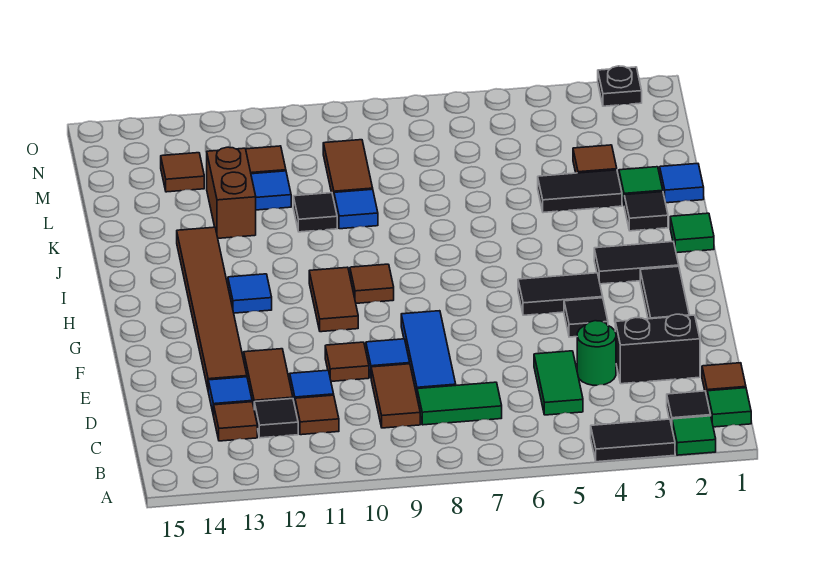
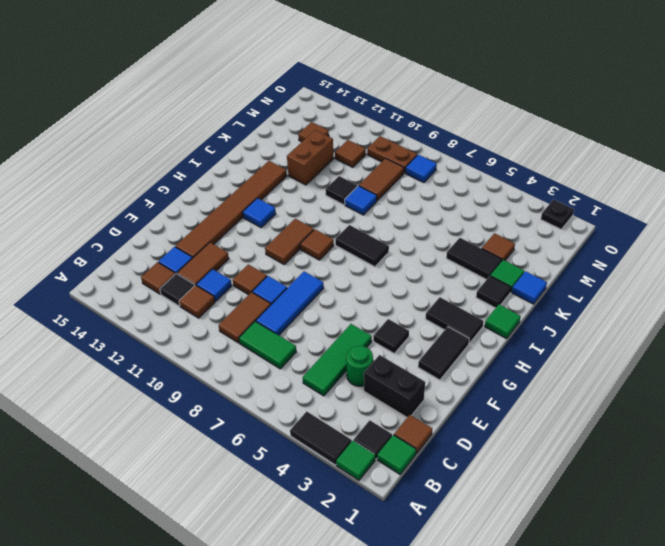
green tile C5:D5 level 1 -> green tile C5:E5 level 1
black tile G4:G5 level 1 -> black tile I7:I8 level 1
blue tile L11 level 1 -> blue tile N8 level 1
none -> brown plate N9:N10 level 1

